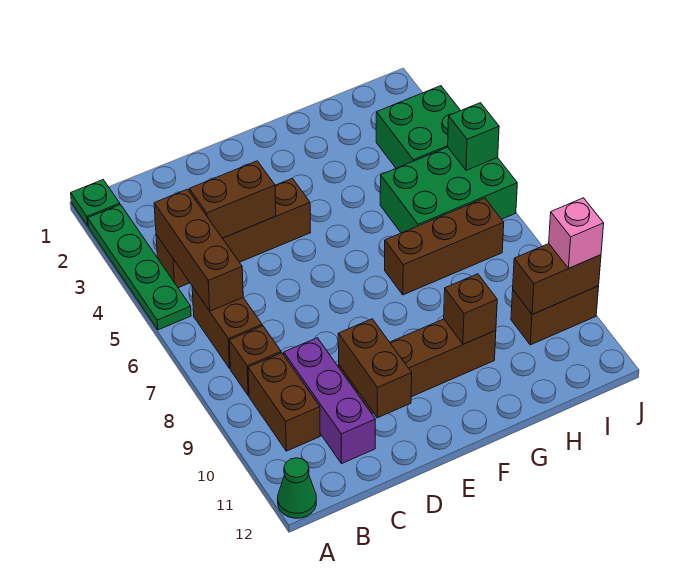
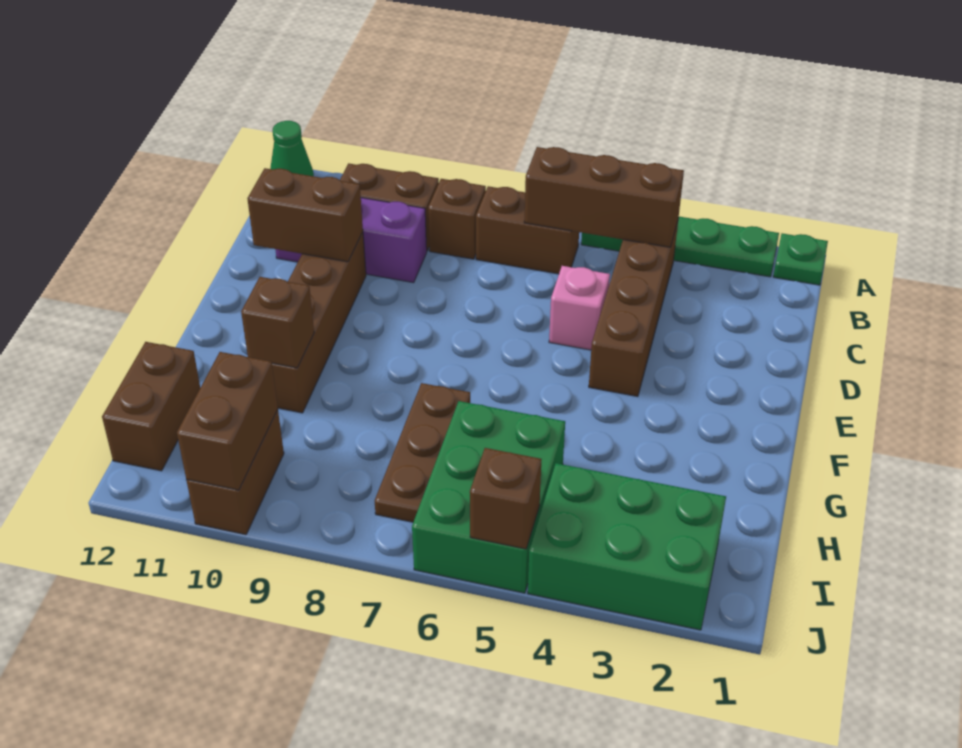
brown brick C4:D4 level 2 -> brown brick H12:I12 level 1
brown brick G7:I7 level 1 -> brown plate G7:I7 level 1
green brick I3:J4 level 1 -> green brick I2:J4 level 1
green brick J5 level 2 -> brown brick J5 level 2
pink brick J10 level 3 -> pink brick D5 level 1

